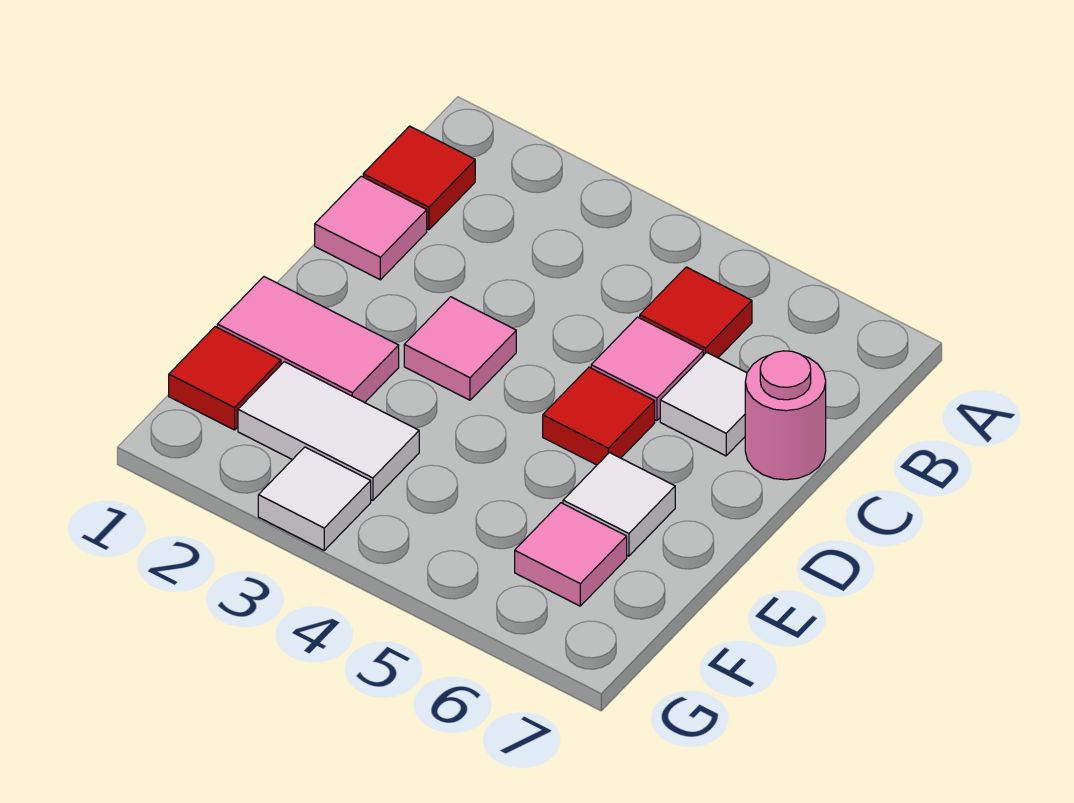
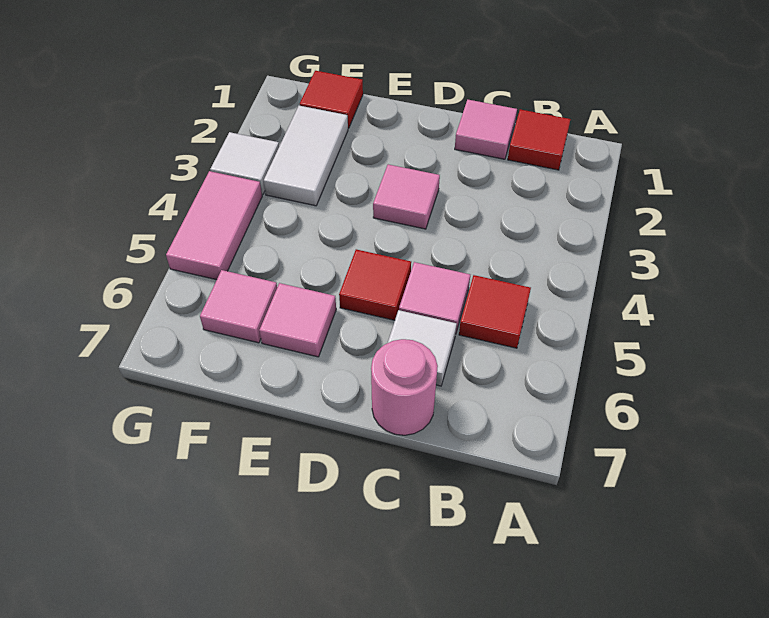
pink tile E1:E2 level 1 -> pink tile G4:G5 level 1
white tile E6 level 1 -> pink tile E6 level 1

